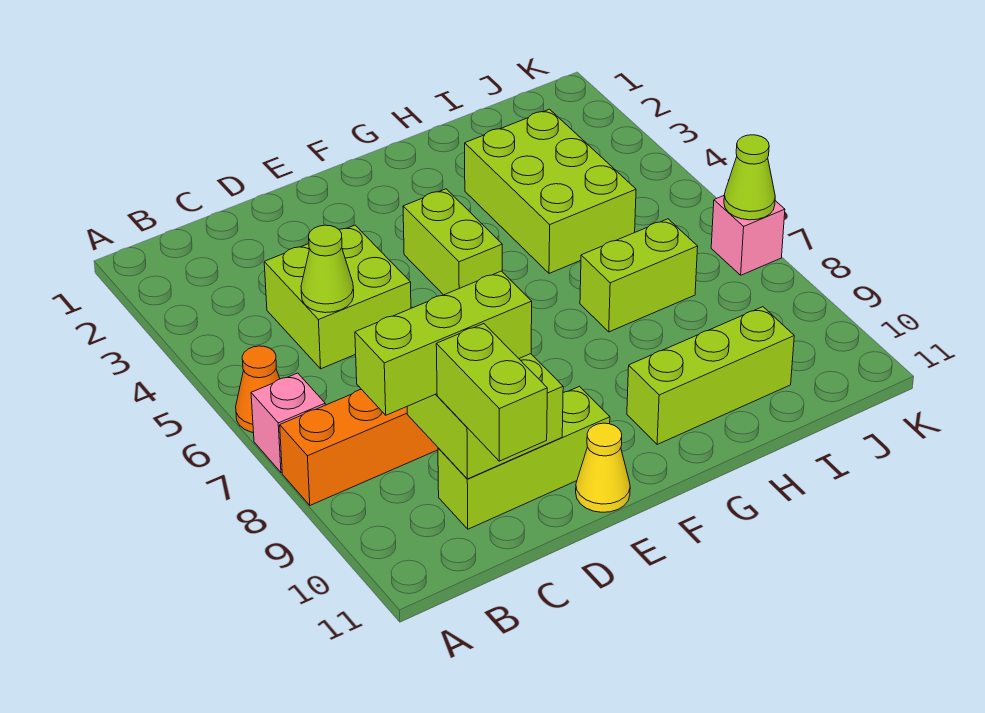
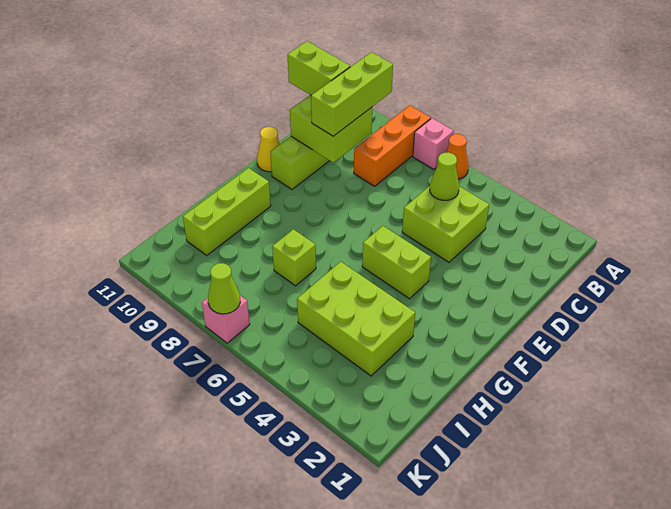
lime brick H7:I7 level 1 -> lime brick H7 level 1

